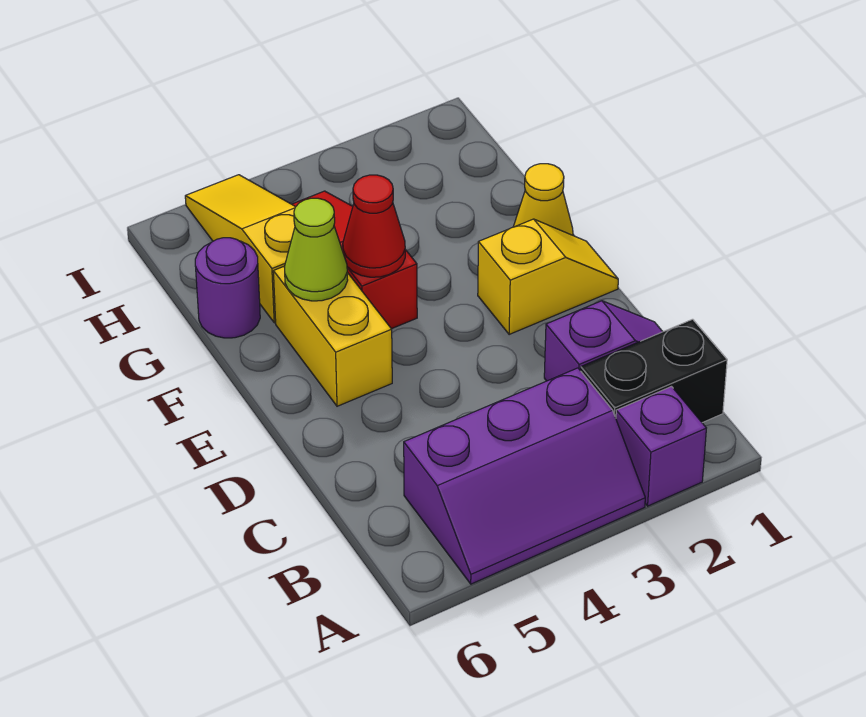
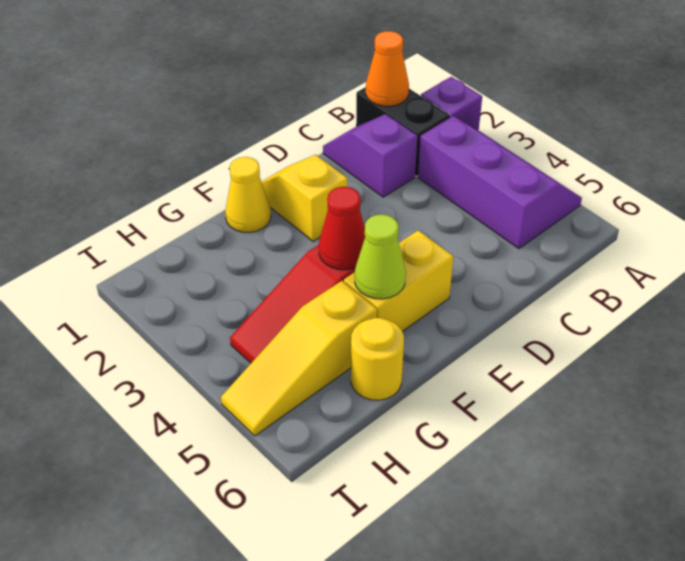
none -> orange cone B1 level 2
purple round brick G6 level 1 -> yellow round brick G6 level 1

